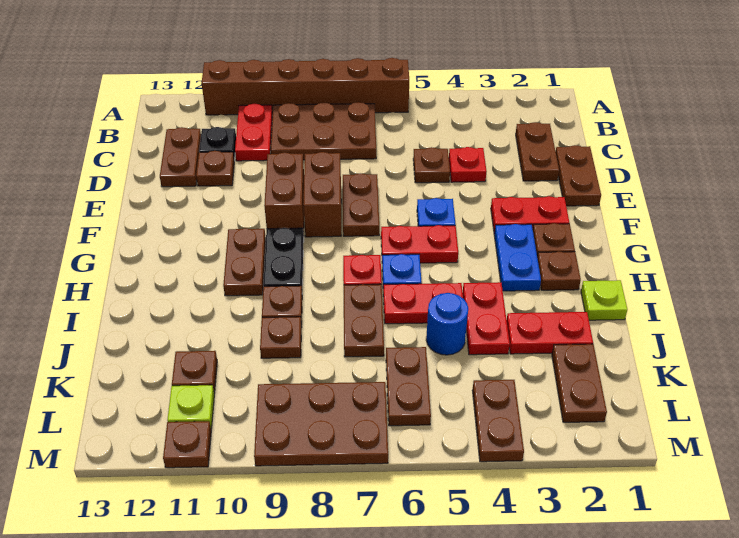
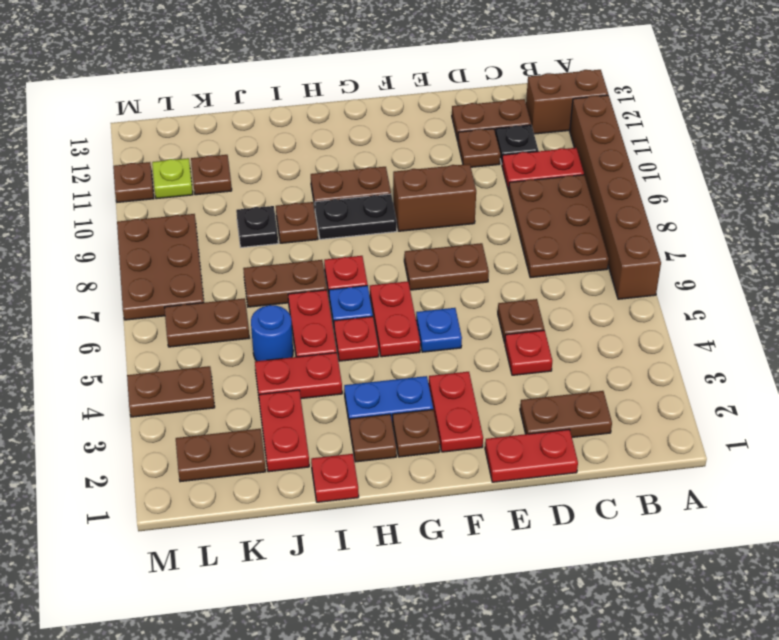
brown plate D1:E1 level 1 -> red plate D1:E1 level 1
brown brick E8:F8 level 1 -> brown brick A12:B12 level 1
none -> red plate H5 level 1
lime plate I1 level 1 -> red plate I1 level 1
brown plate J9 level 1 -> black plate J9 level 1

